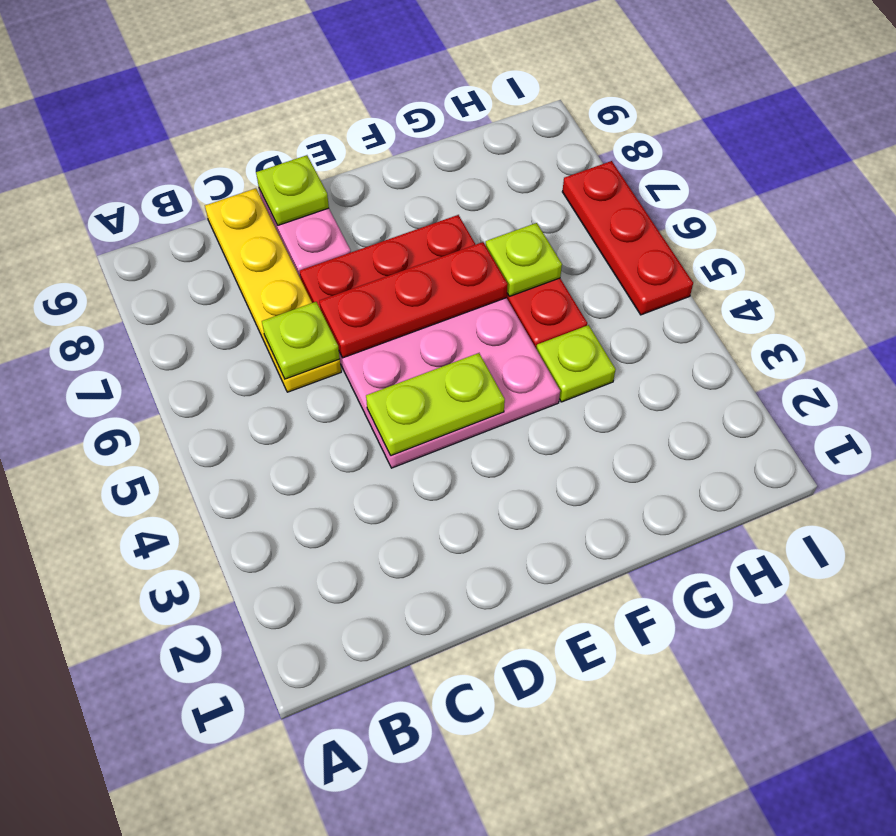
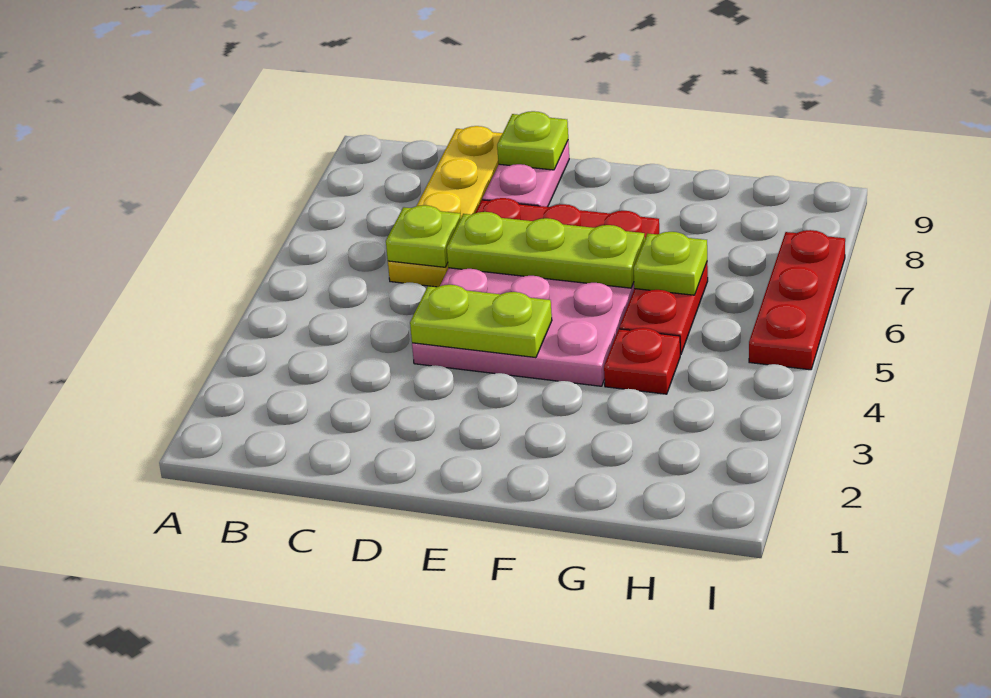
red plate D6:F6 level 2 -> lime plate D6:F6 level 2
lime plate G4 level 1 -> red plate G4 level 1

